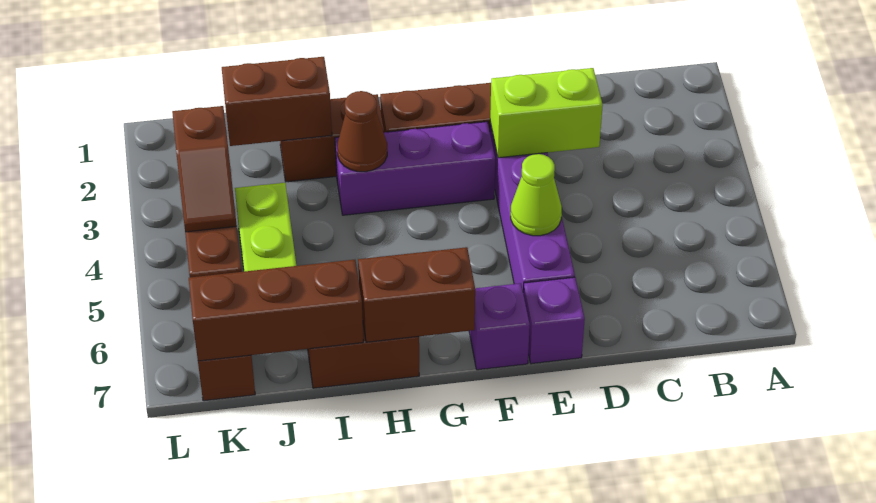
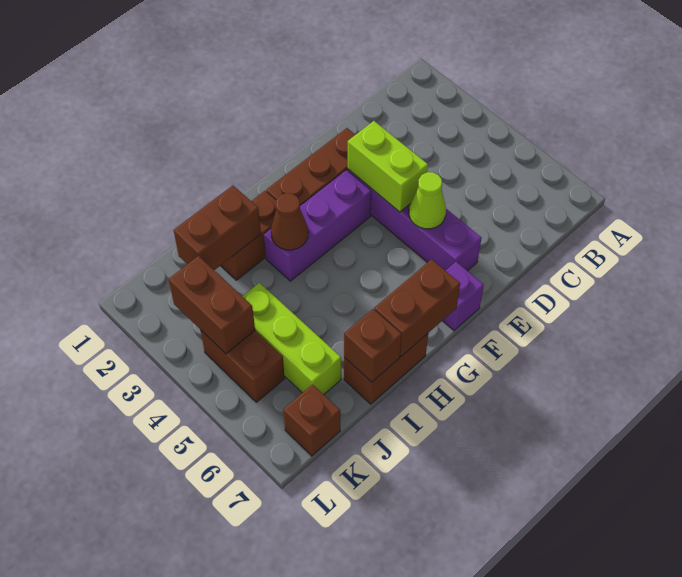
lime brick D3:E3 level 2 -> lime brick E3:E4 level 2
purple brick E7 level 1 -> none
brown brick I7:K7 level 2 -> brown brick I7 level 2
brown slope K3:K4 level 2 top 3 -> brown brick K3:K4 level 2

